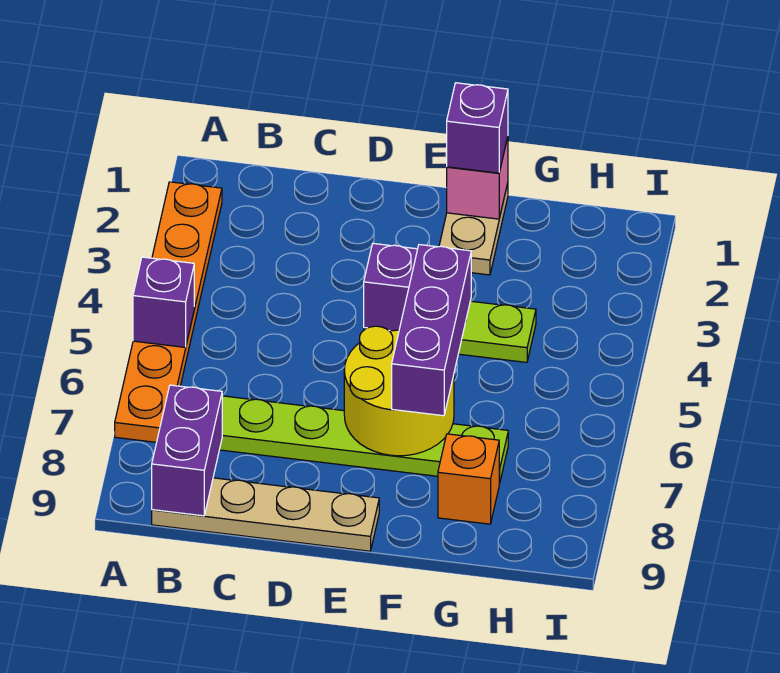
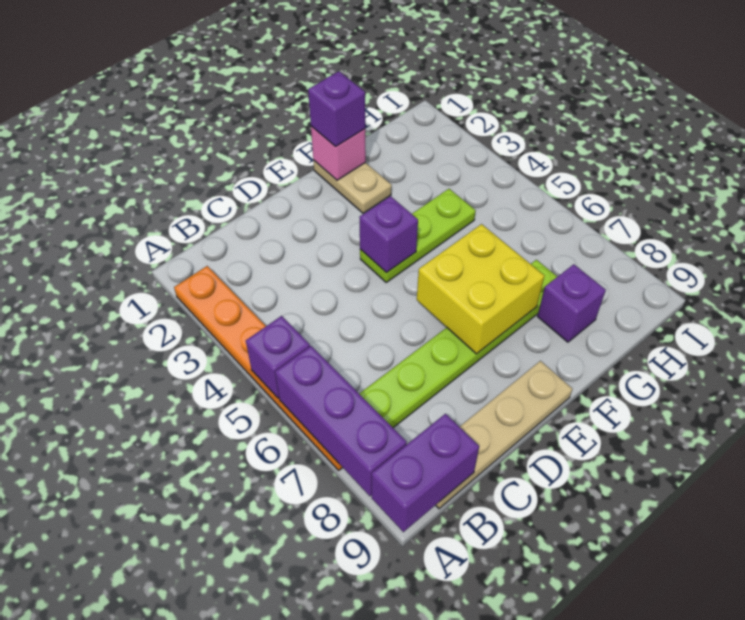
purple brick B8:B9 level 2 -> purple brick A9:B9 level 2
yellow round brick E6:F7 level 2 -> yellow brick E6:F7 level 2
purple brick F5:F7 level 3 -> purple brick A6:A8 level 2
orange brick G8 level 1 -> purple brick G8 level 1

